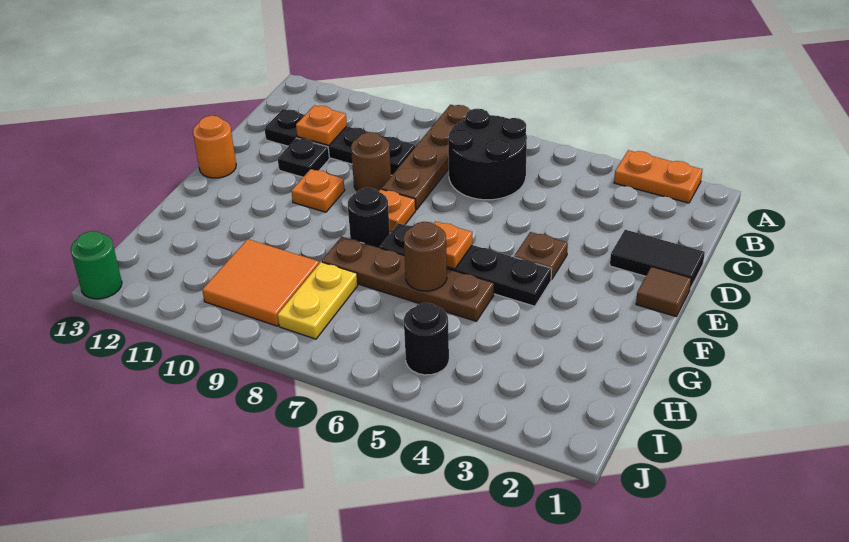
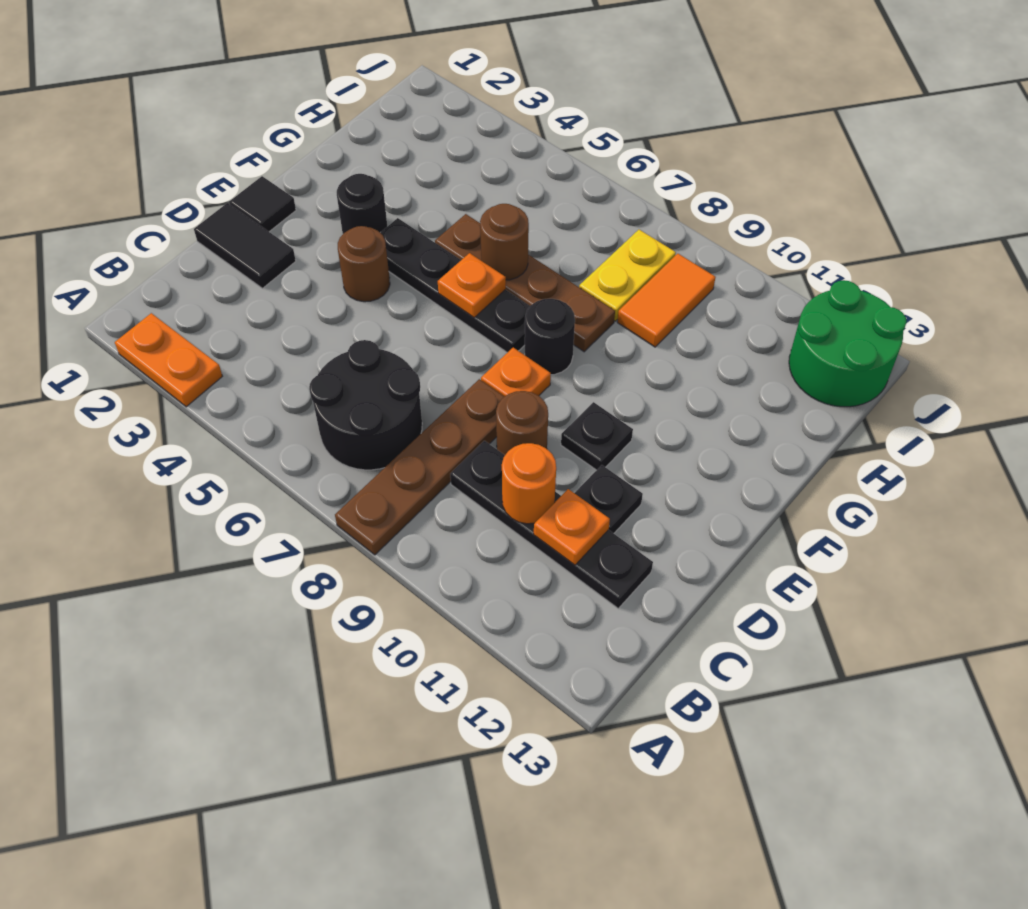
brown tile E1 level 1 -> black tile E1 level 1
brown plate E4 level 1 -> brown round brick E4 level 1
orange plate E10 level 1 -> black plate E10 level 1
orange round brick E13 level 1 -> orange round brick C10 level 2
orange tile H9:I10 level 1 -> orange tile H9:I9 level 1
black round brick I5 level 1 -> black round brick F3 level 1
green round brick J13 level 1 -> green round brick I12:J13 level 1

